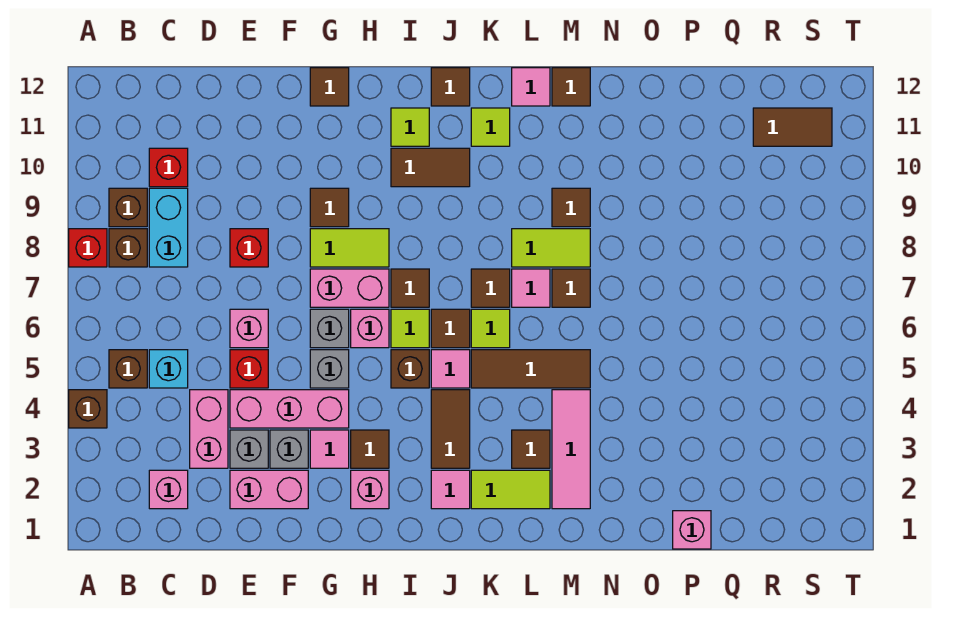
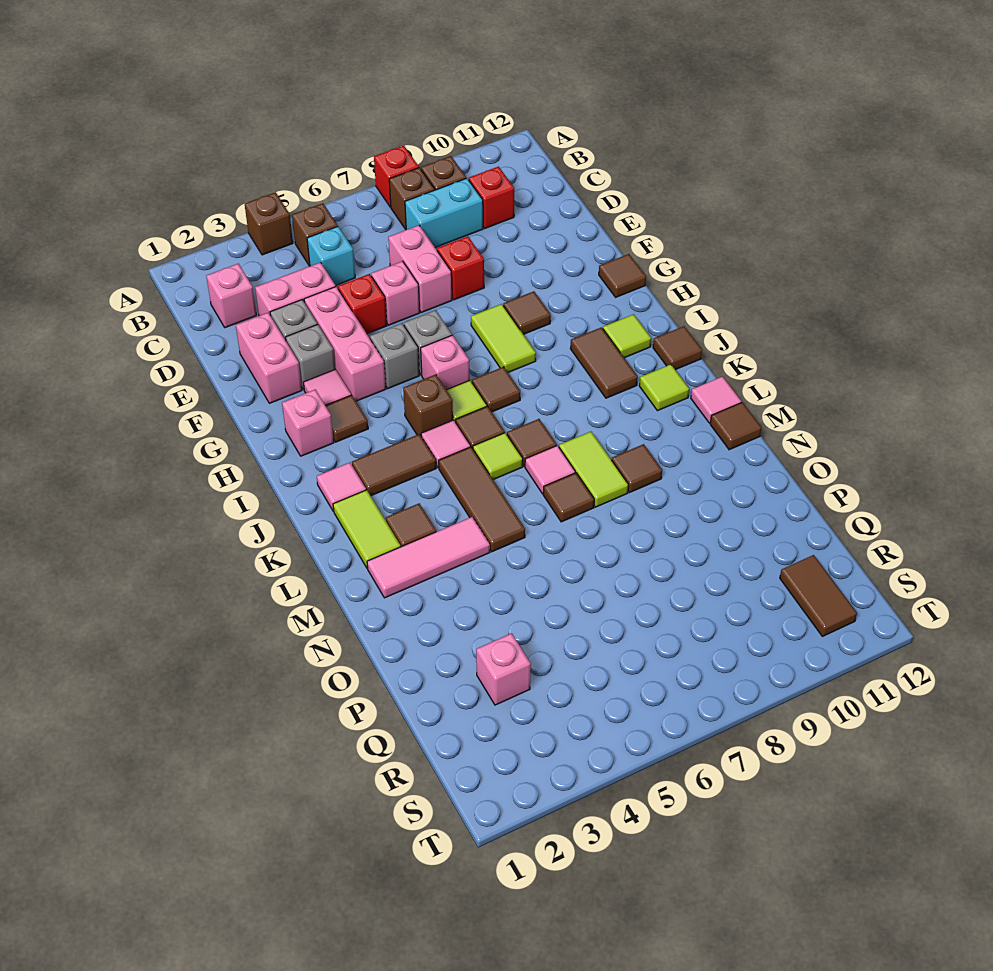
pink brick G7:H7 level 1 -> pink brick D7:E7 level 1
pink brick P1 level 1 -> pink brick Q3 level 1

